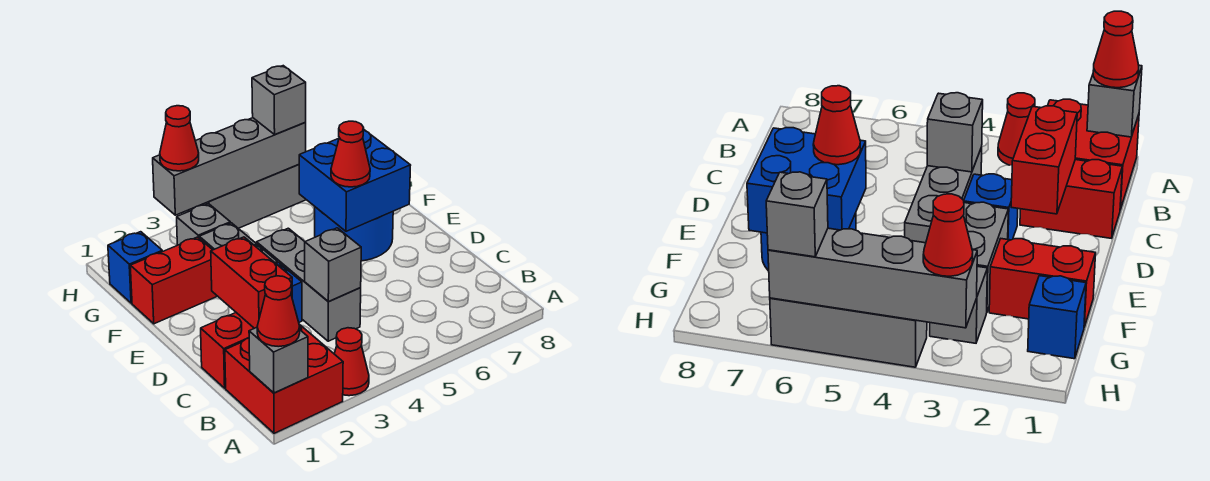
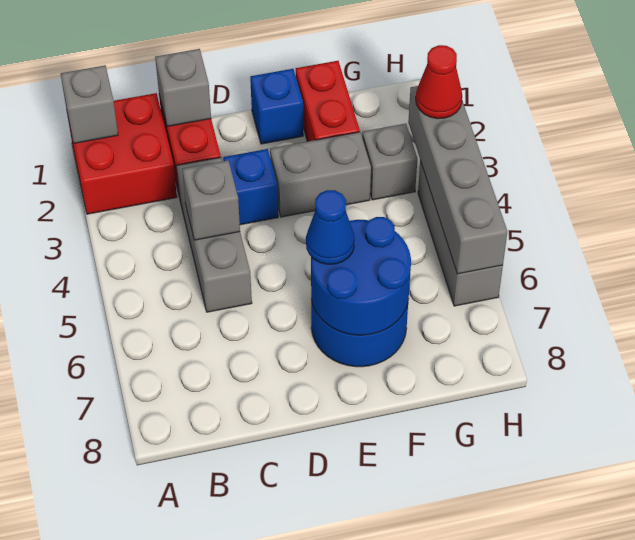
red cone A1 level 3 -> none
red cone A3 level 1 -> none
red brick C2:D2 level 2 -> none
grey brick C4:E4 level 1 -> grey brick C3:C5 level 1
blue brick E6:F7 level 2 -> blue round brick E6:F7 level 2
red cone E6 level 3 -> blue cone E6 level 3
blue brick G1 level 1 -> blue brick E1 level 1
grey brick H6 level 3 -> grey brick C1 level 2

